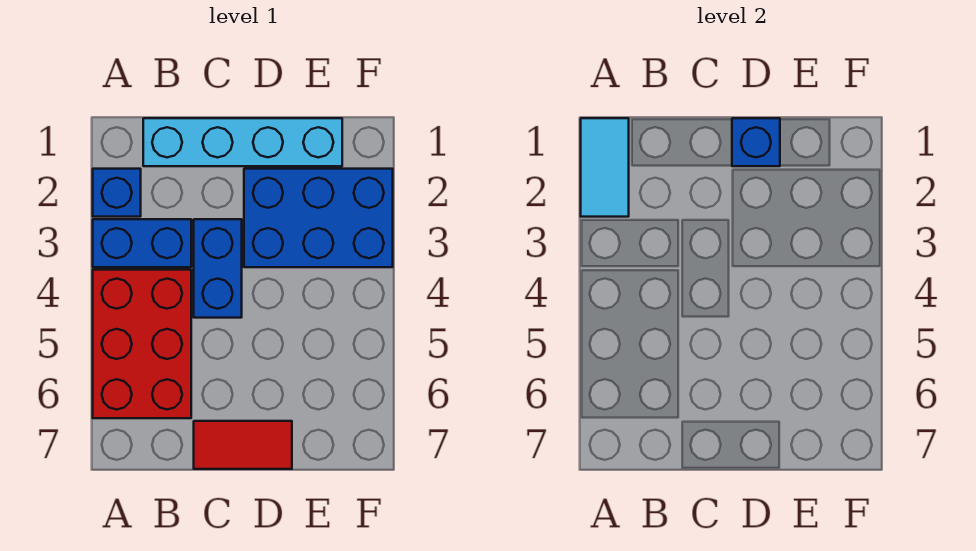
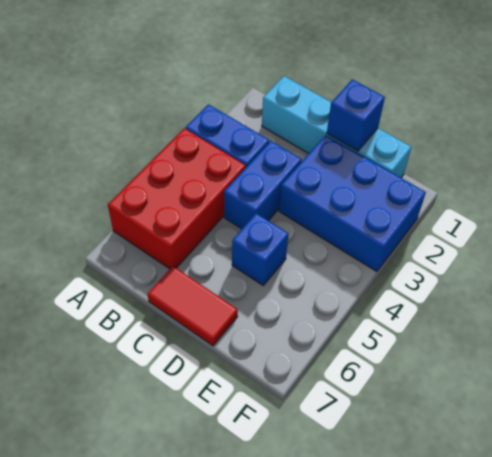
cyan tile A1:A2 level 2 -> none
blue brick A2 level 1 -> blue brick D5 level 1

